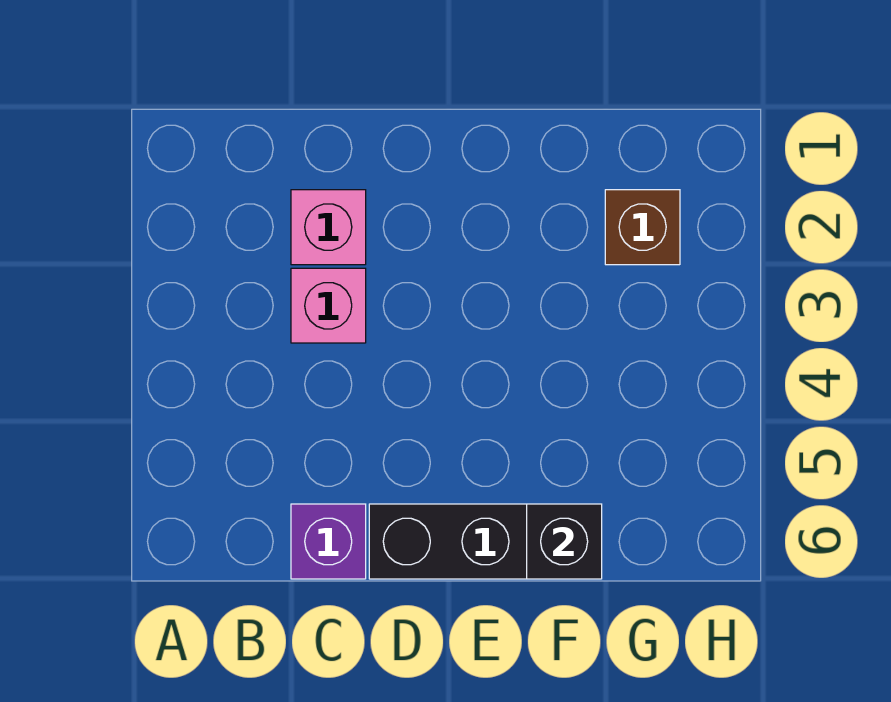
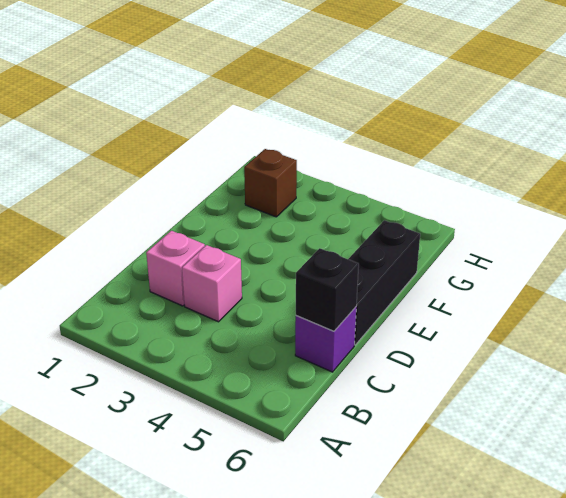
black brick F6 level 2 -> black brick C6 level 2

